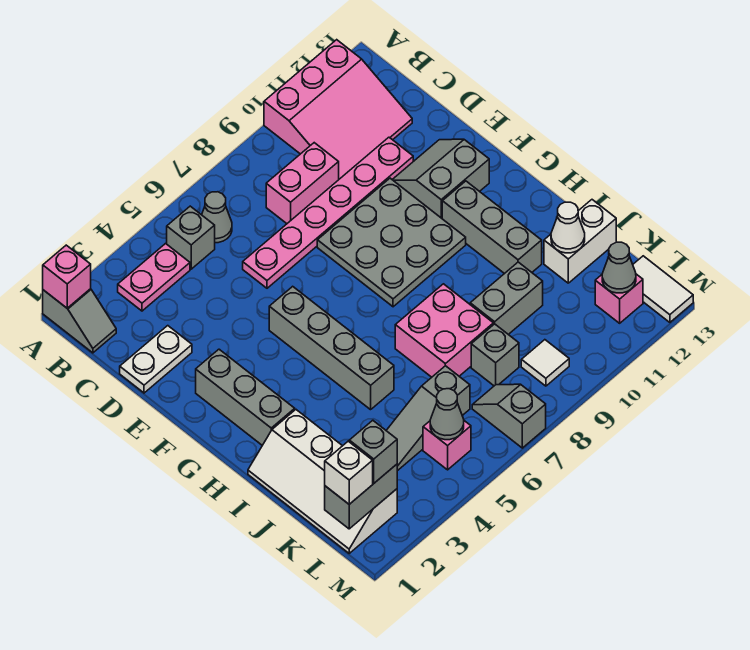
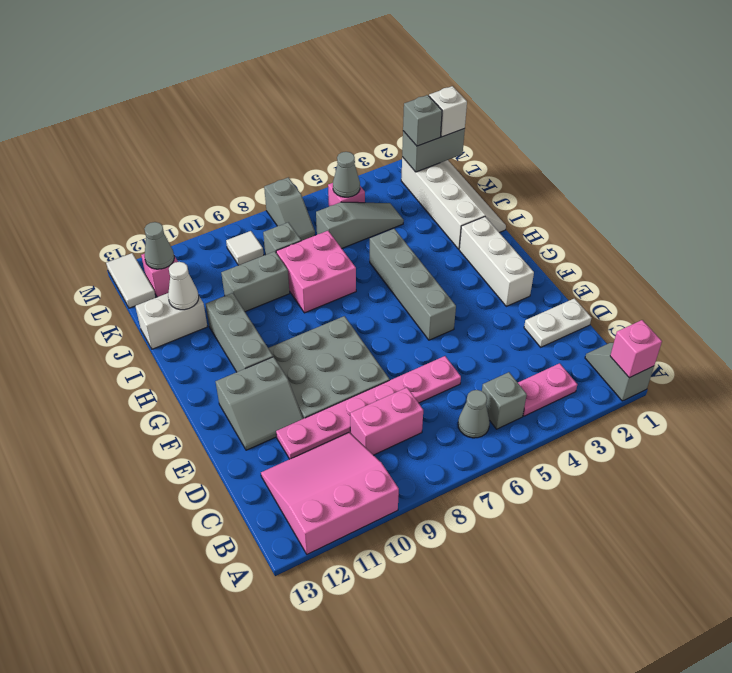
grey brick F2:H2 level 1 -> white brick F2:H2 level 1

